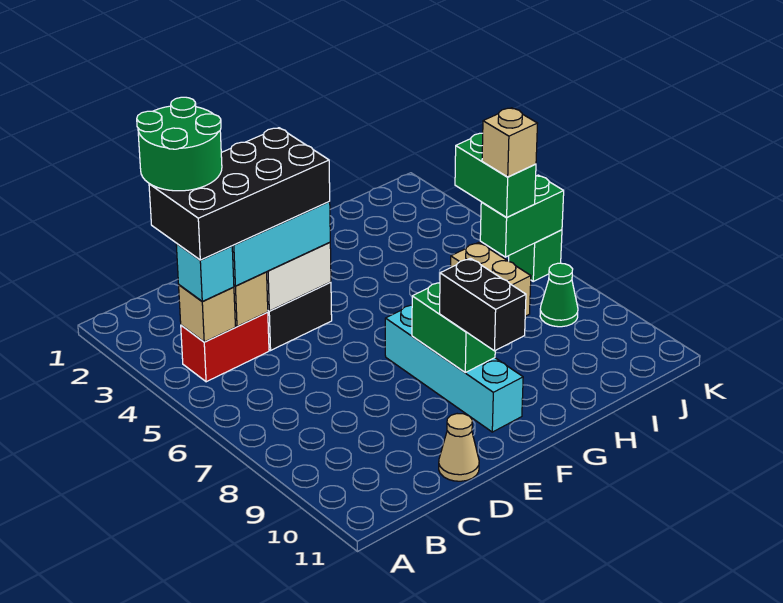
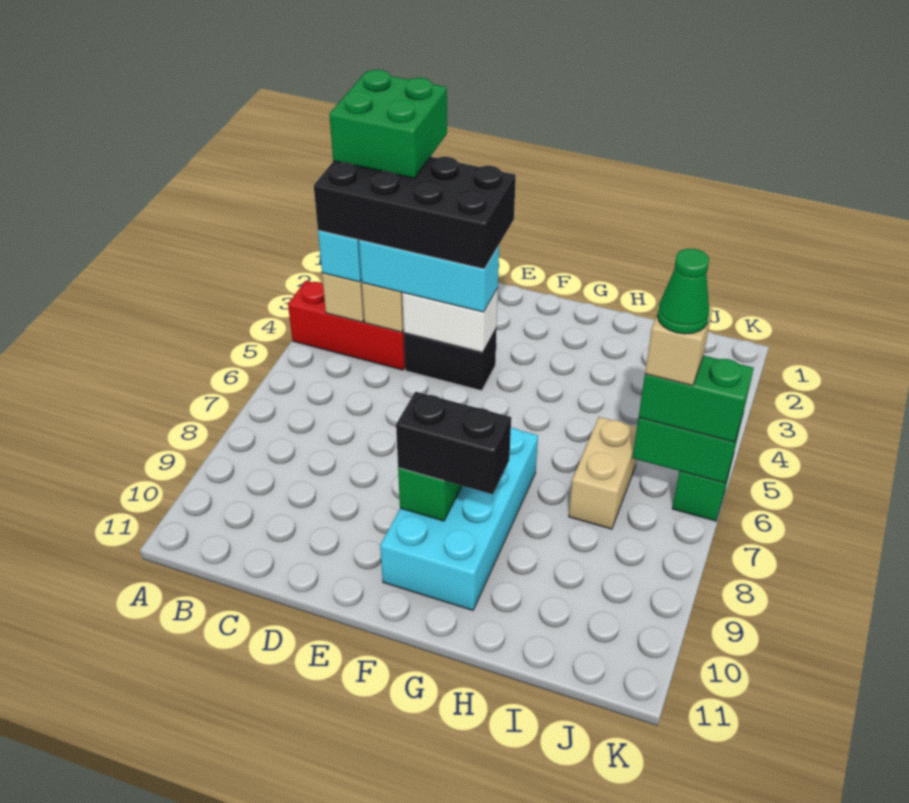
green round brick B2:C3 level 5 -> green brick B2:C3 level 5
red brick B4:C4 level 1 -> red brick A4:C4 level 1
tan cone D11 level 1 -> none
cyan brick F7:F10 level 1 -> cyan brick F7:G10 level 1
black brick F9:F10 level 3 -> black brick F9:G9 level 3
green brick J5:J6 level 3 -> green brick J6:K6 level 3
green cone J8 level 1 -> green cone J6 level 5

